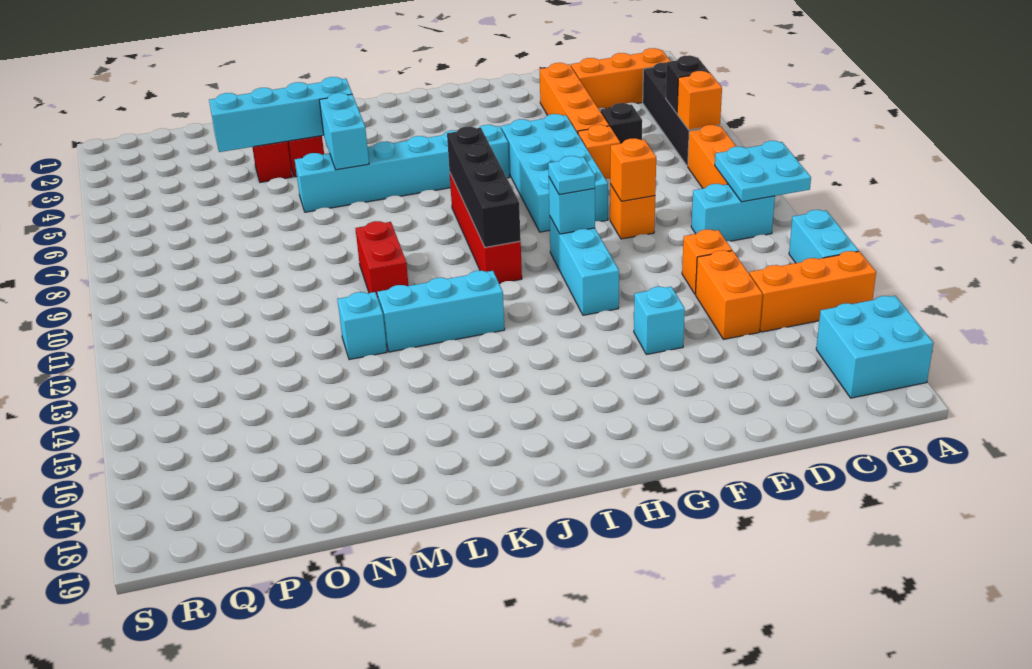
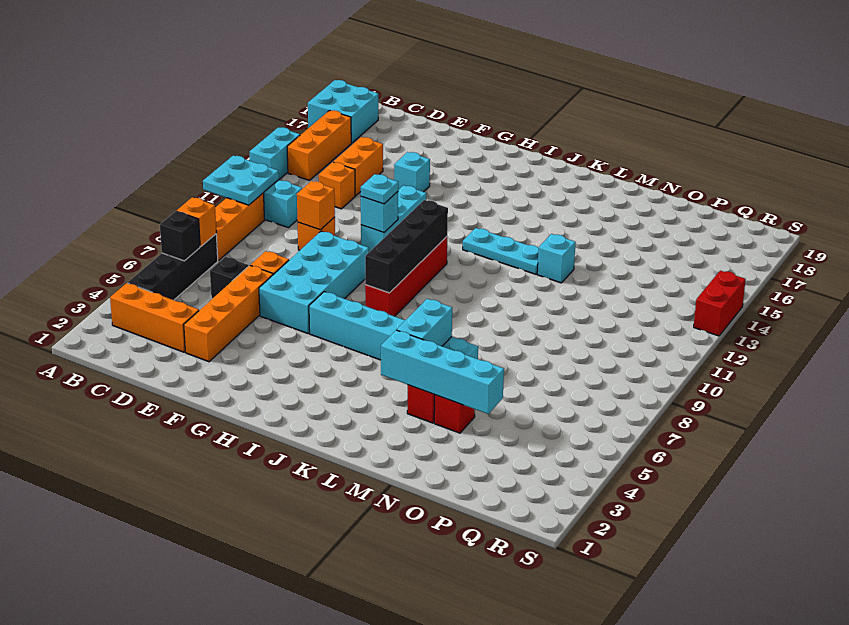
orange brick A15:C15 level 1 -> orange brick B14:B16 level 1
cyan brick J13:L13 level 1 -> cyan plate J13:L13 level 1
red brick L10:L11 level 1 -> red brick S13:S14 level 1

